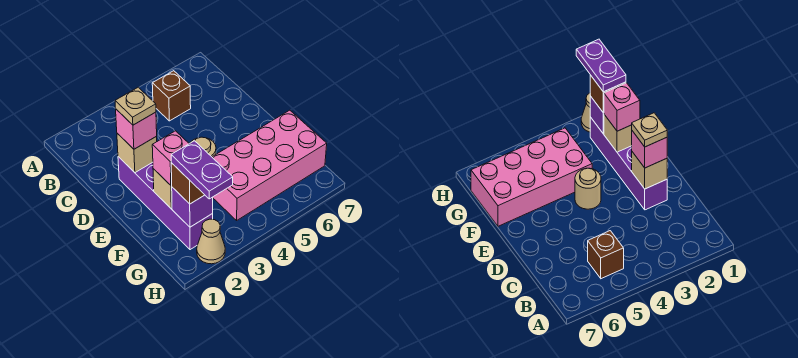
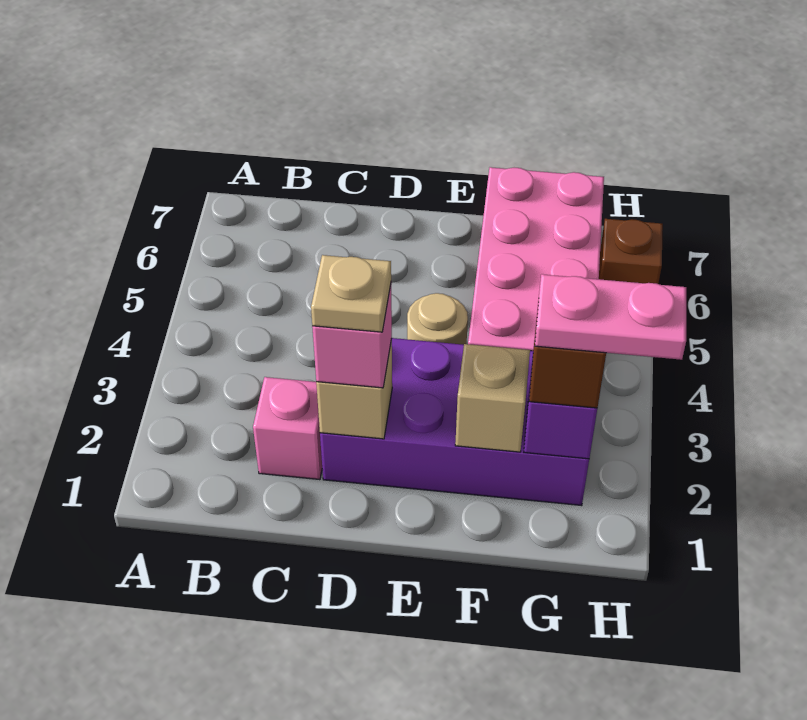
brown brick B5 level 1 -> brown brick H6 level 1
purple brick D2:G2 level 1 -> purple brick D2:G3 level 1
pink brick F2 level 3 -> pink brick C2 level 1
purple plate G2:H2 level 4 -> pink plate G2:H2 level 4
tan cone H2 level 1 -> none

